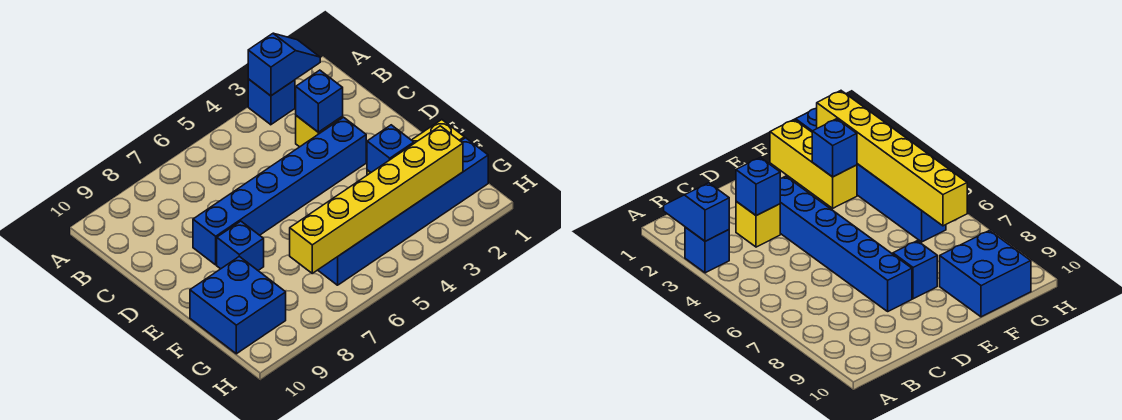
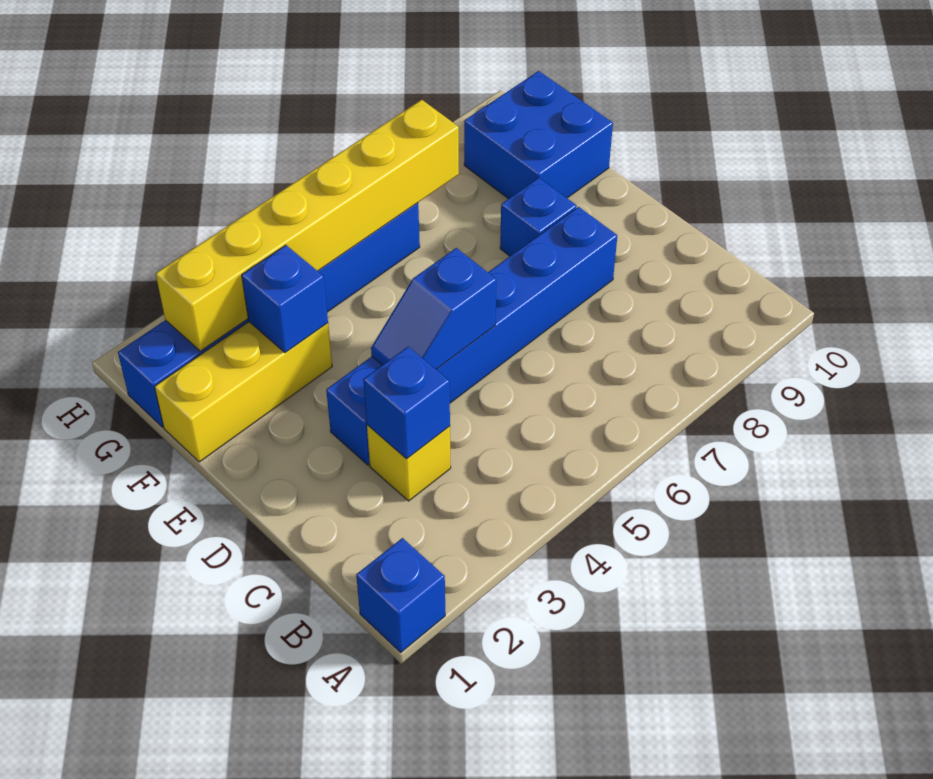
blue slope A2:A3 level 2 top 3 -> blue slope D4:D5 level 2 top 5
blue brick A3 level 1 -> blue brick A1 level 1

